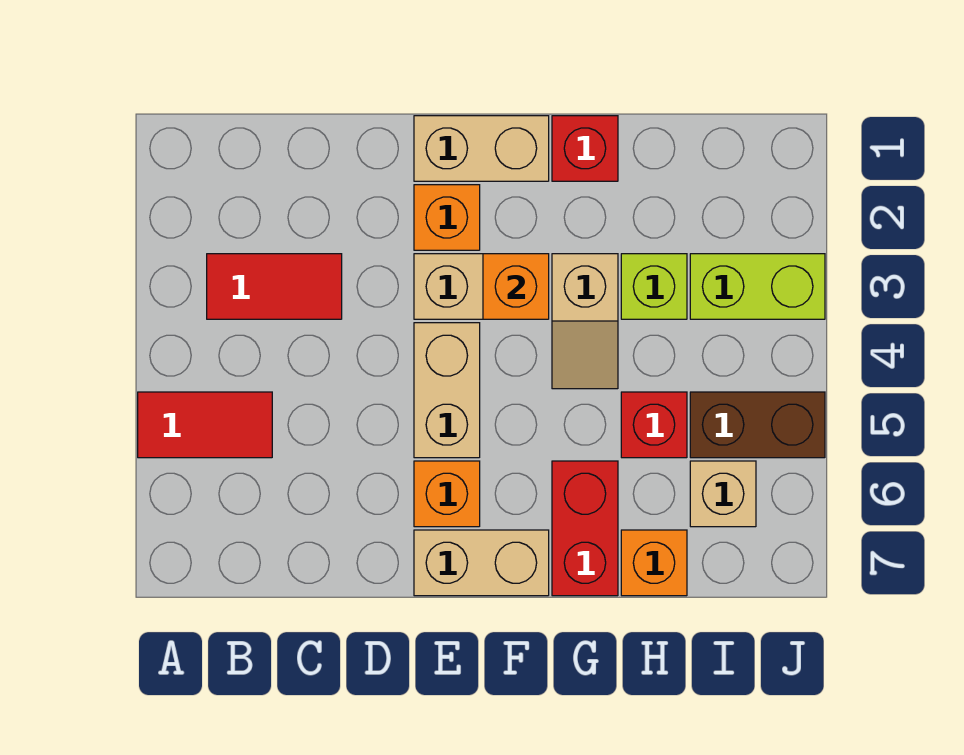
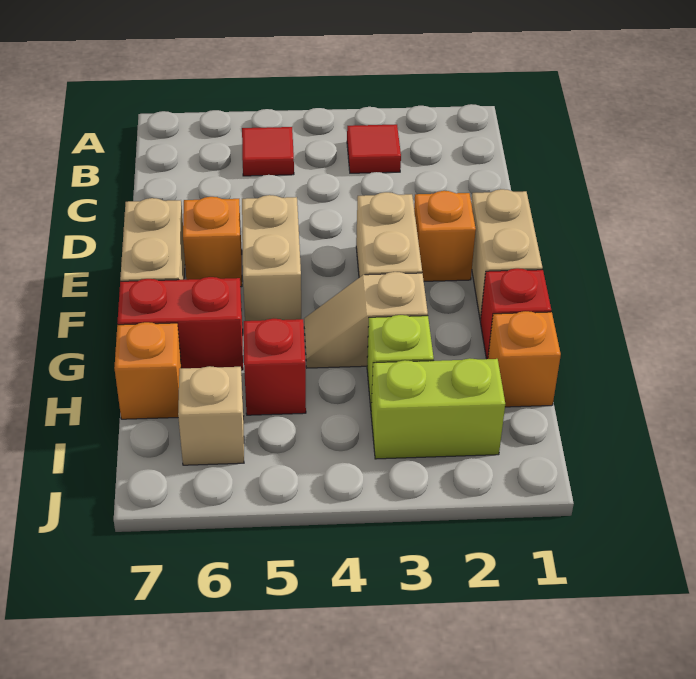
red tile A5:B5 level 1 -> red tile B5 level 1
red tile B3:C3 level 1 -> red tile B3 level 1
tan brick E4:E5 level 1 -> tan brick E5:F5 level 1
orange brick F3 level 2 -> orange brick H1 level 1
lime brick I3:J3 level 1 -> lime brick I2:I3 level 1
brown brick I5:J5 level 1 -> none

